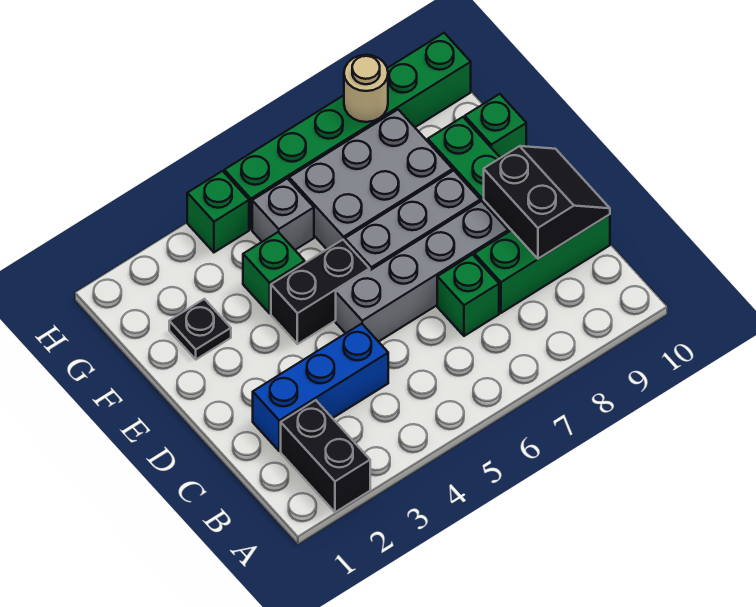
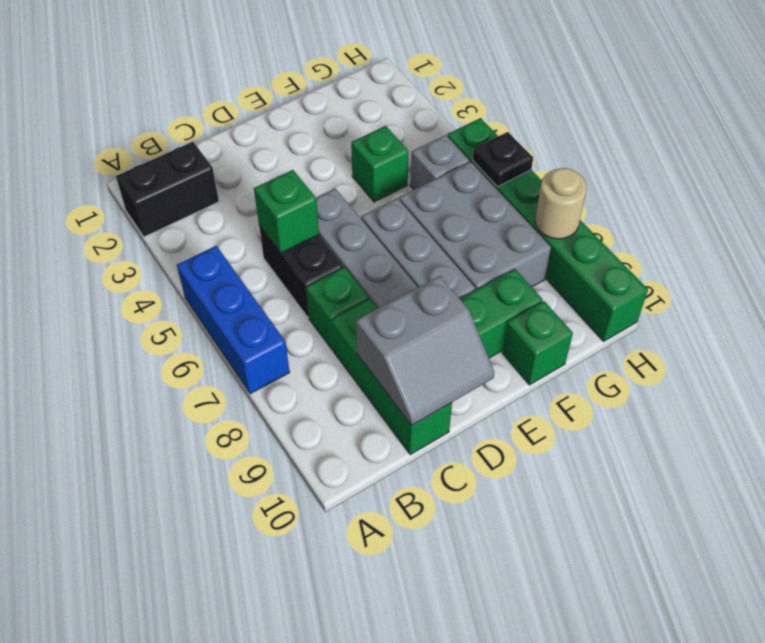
blue brick C2:C4 level 1 -> blue brick A5:A7 level 1
black slope C9:D10 level 2 top 9 -> grey slope C9:D10 level 2 top 9
black brick E4:E5 level 1 -> black brick C5:C6 level 1
black plate F2 level 1 -> black plate H6 level 2
green brick H4 level 1 -> green brick C5 level 2

